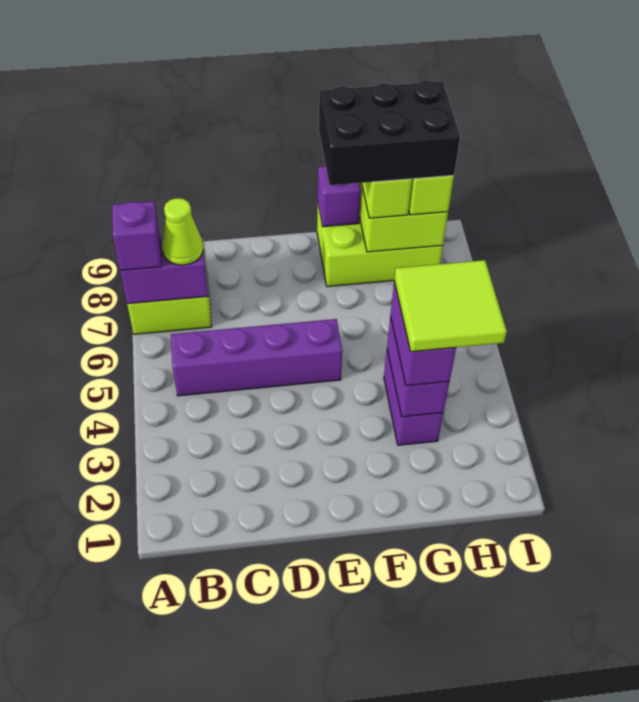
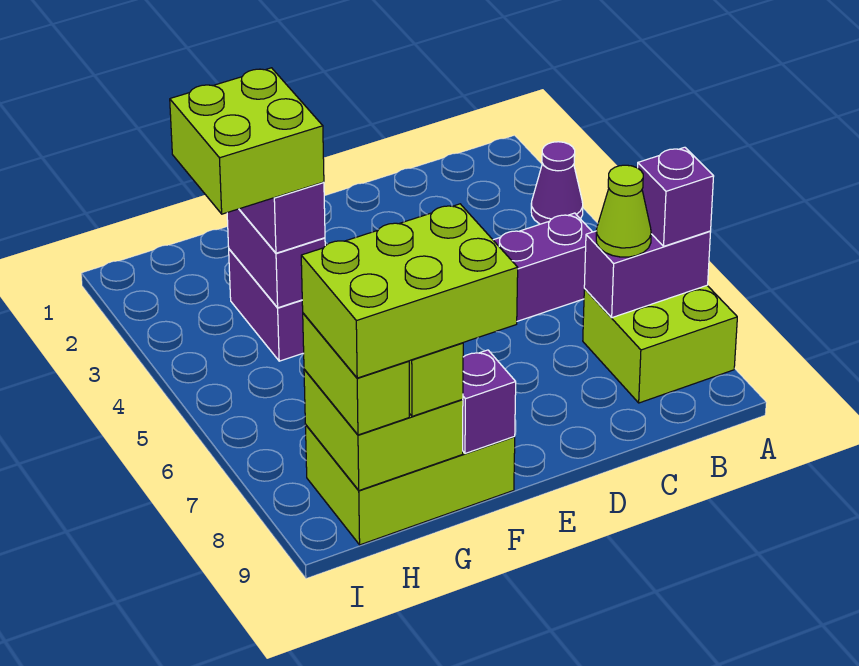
none -> purple cone A3 level 1
black brick F8:H9 level 4 -> lime brick F8:H9 level 4
lime tile G3:H4 level 4 -> lime brick G3:H4 level 4

